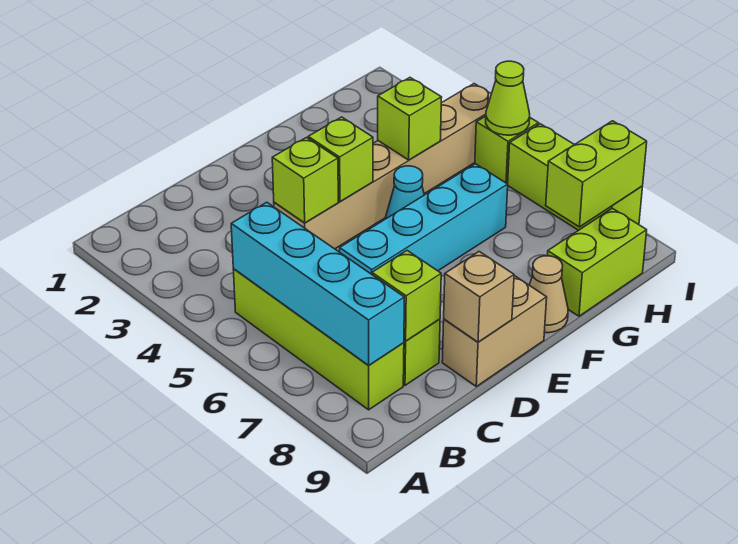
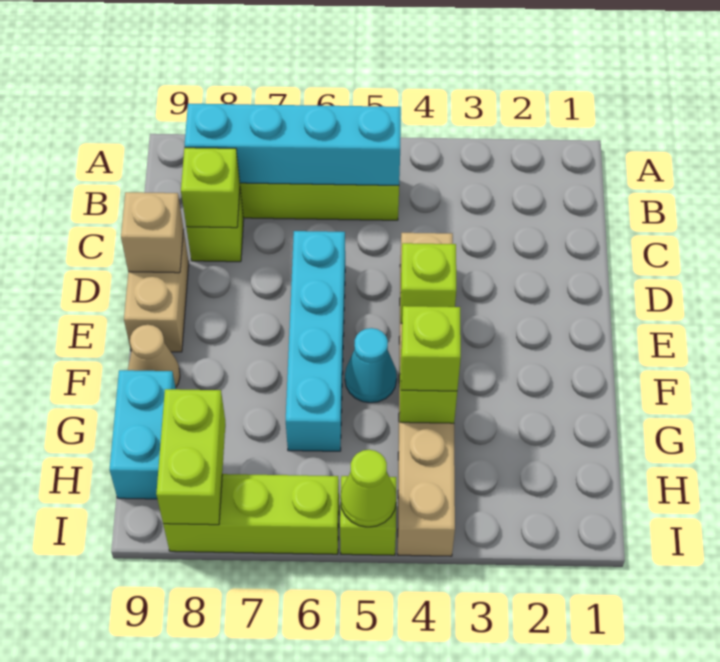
lime brick D4 level 2 -> lime brick G4 level 3
lime brick G9:H9 level 1 -> cyan brick G9:H9 level 1

